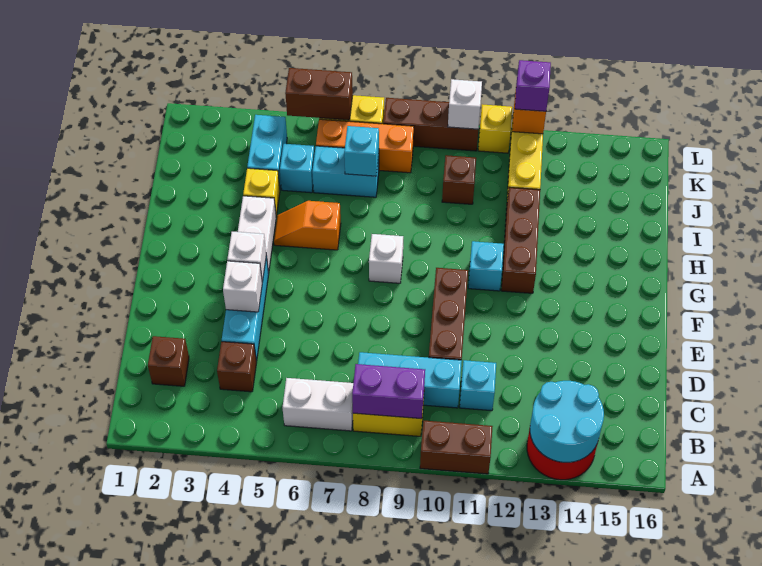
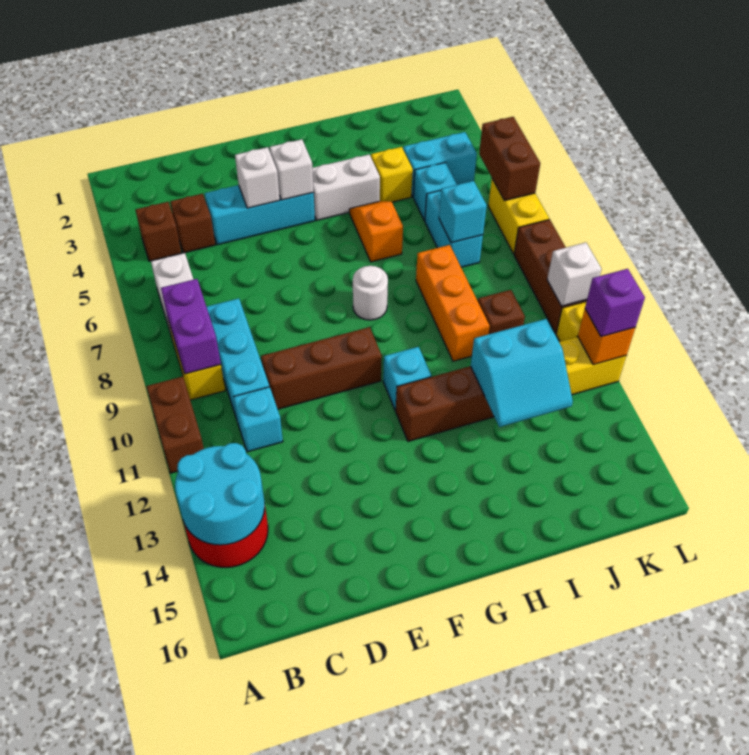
brown brick C2 level 1 -> brown brick B4 level 1
white brick G8 level 1 -> white round brick G8 level 1
none -> cyan slope I12:J13 level 2 top 12
orange brick K6:K8 level 1 -> orange brick I8:I10 level 1

